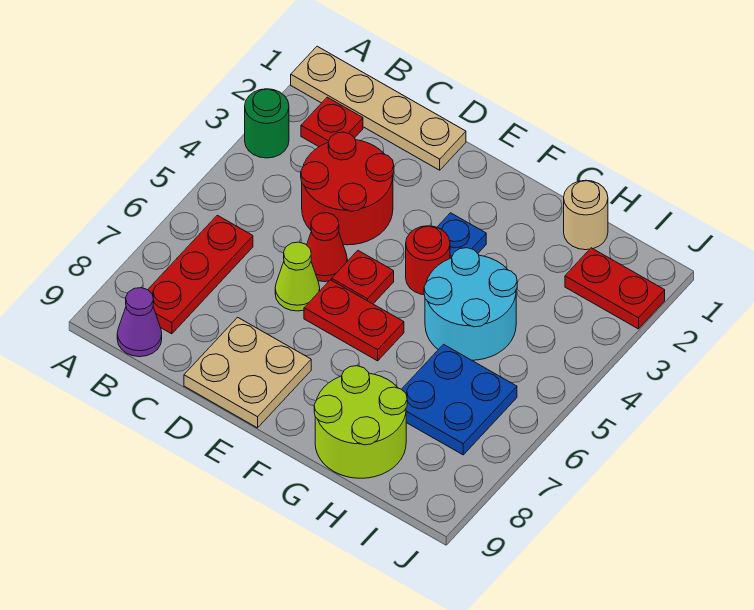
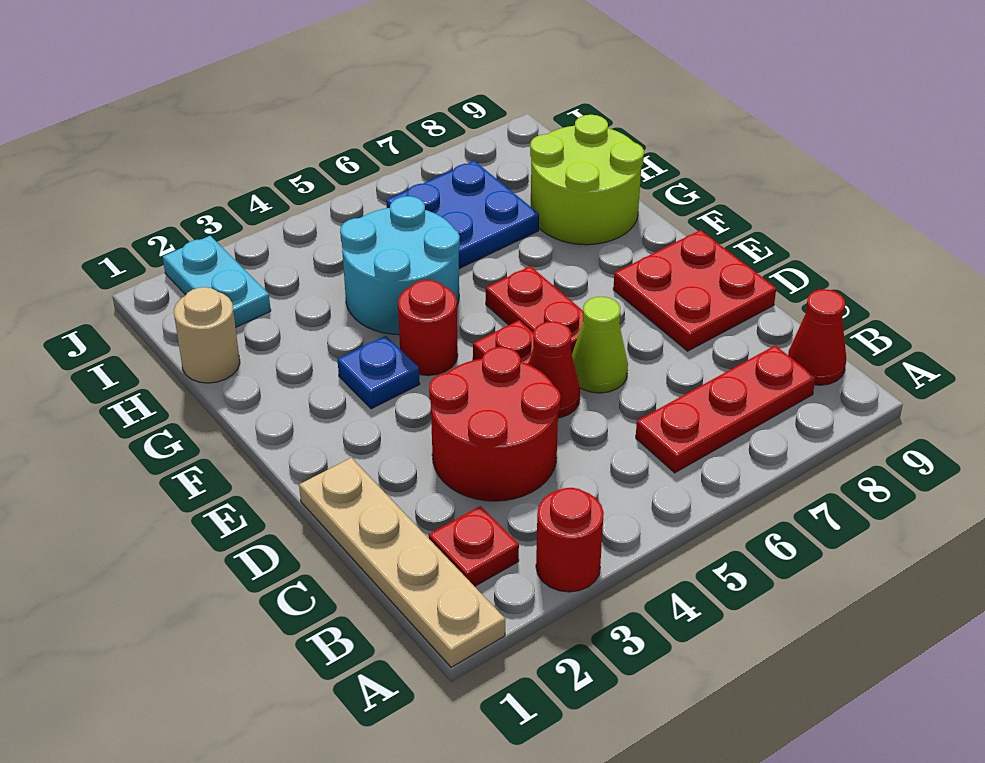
green round brick A3 level 1 -> red round brick A3 level 1
purple cone B9 level 1 -> red cone B9 level 1
tan plate D8:E9 level 1 -> red plate D8:E9 level 1
red plate I2:J2 level 1 -> cyan plate I2:J2 level 1

